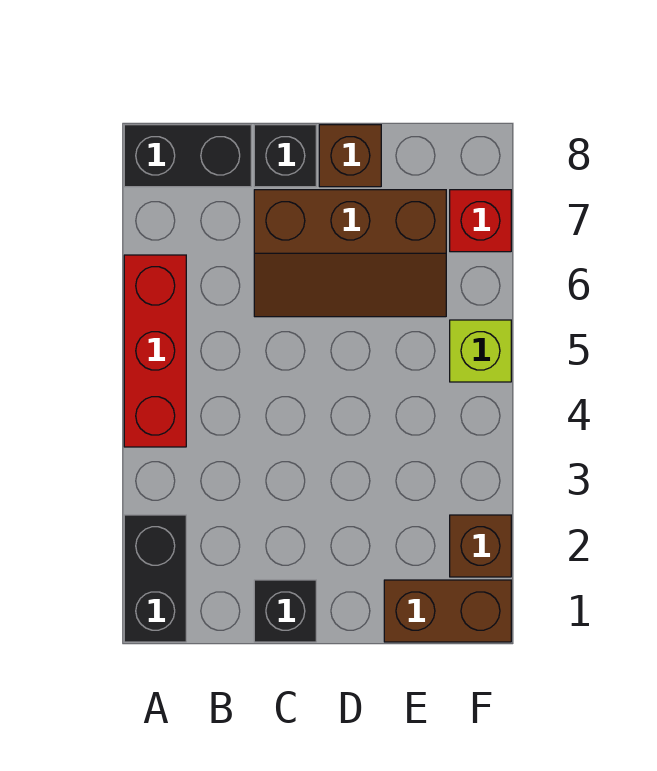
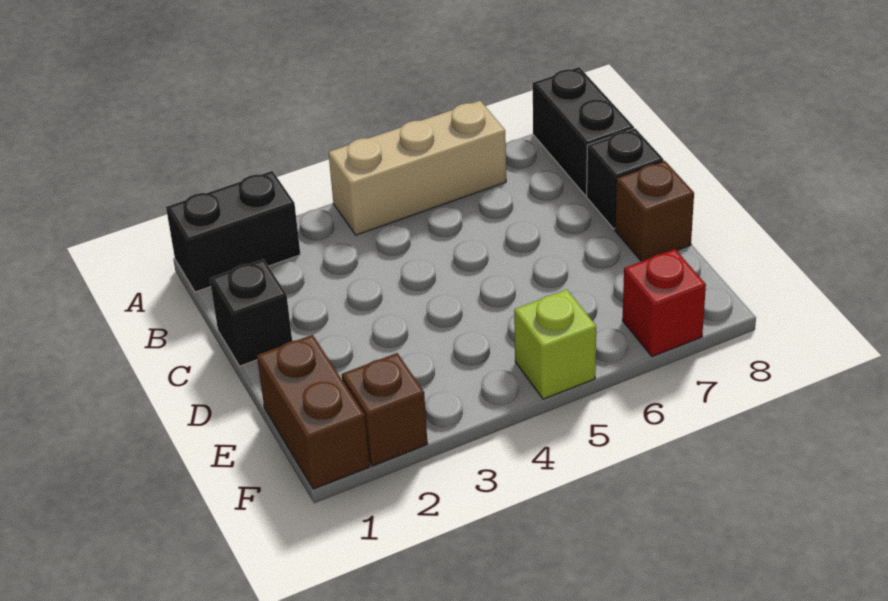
red brick A4:A6 level 1 -> tan brick A4:A6 level 1
brown slope C6:E7 level 1 top 7 -> none

